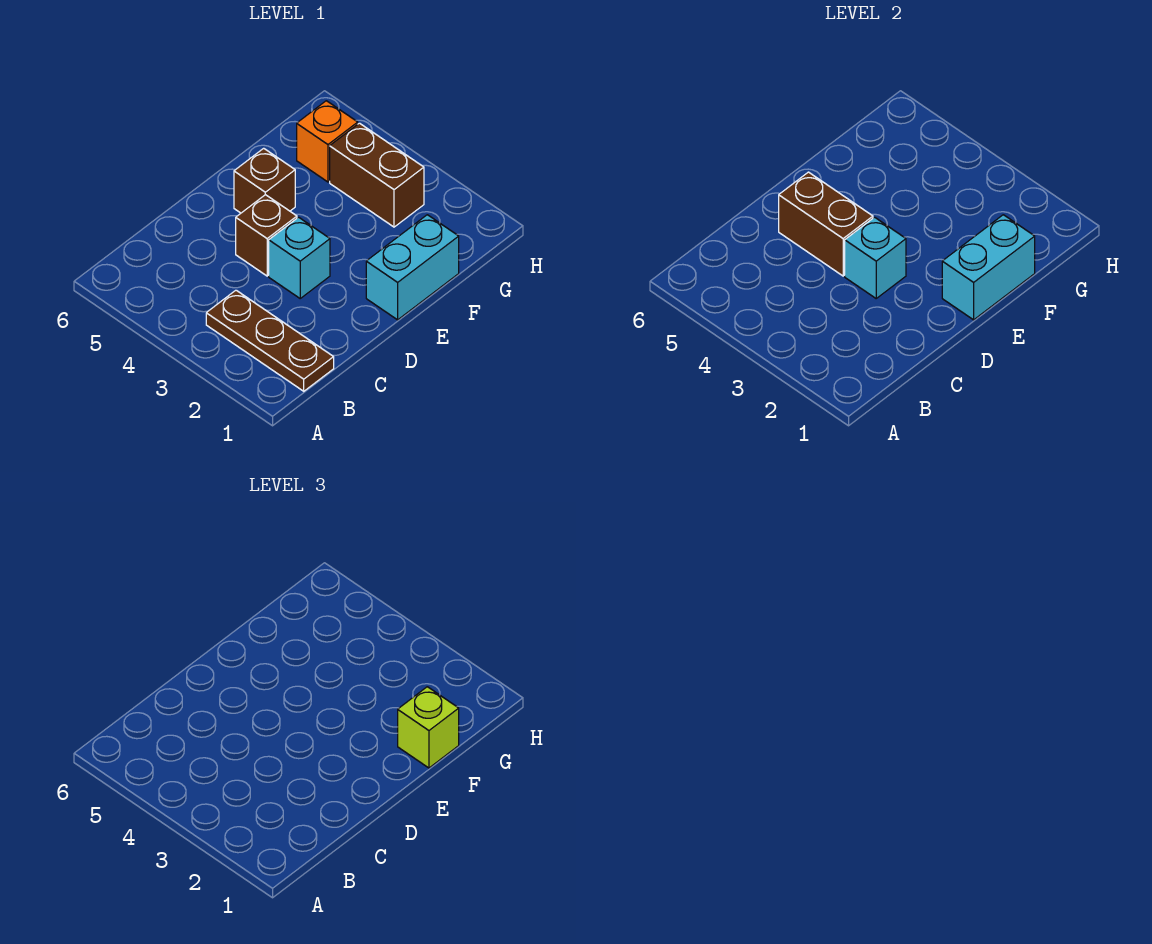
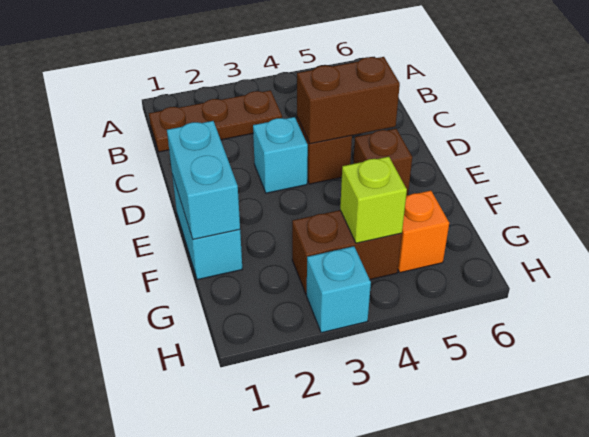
cyan brick D3 level 2 -> cyan brick H3 level 1
lime brick F1 level 3 -> lime brick G4 level 2

